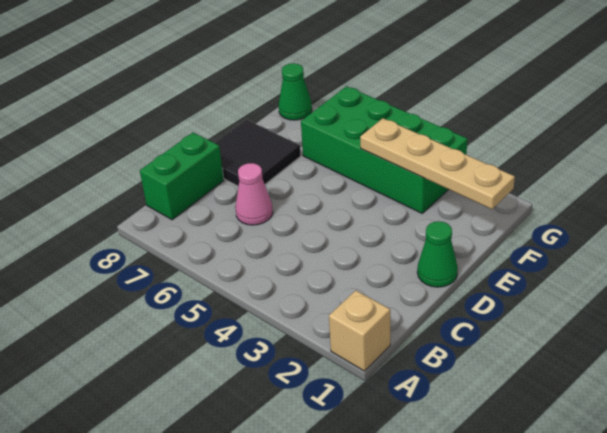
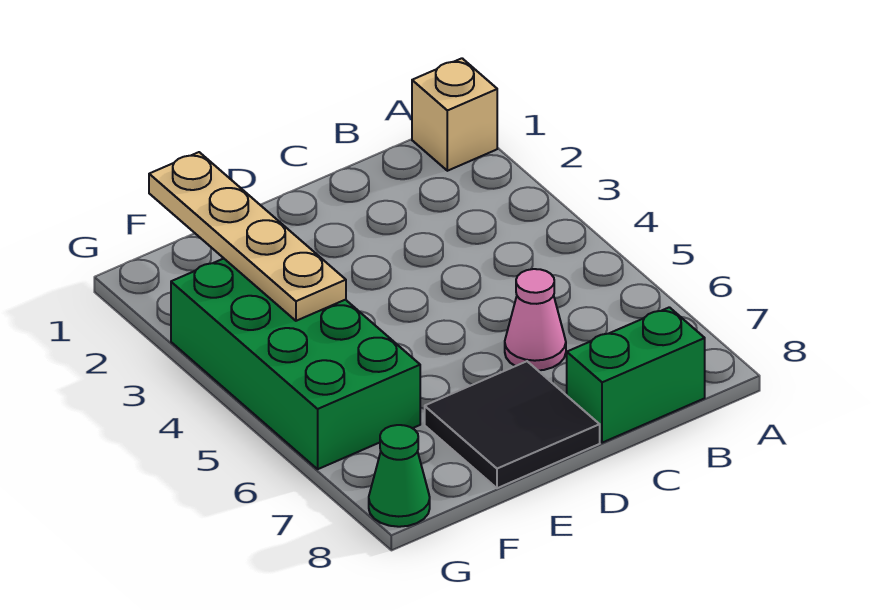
green cone D1 level 1 -> none

